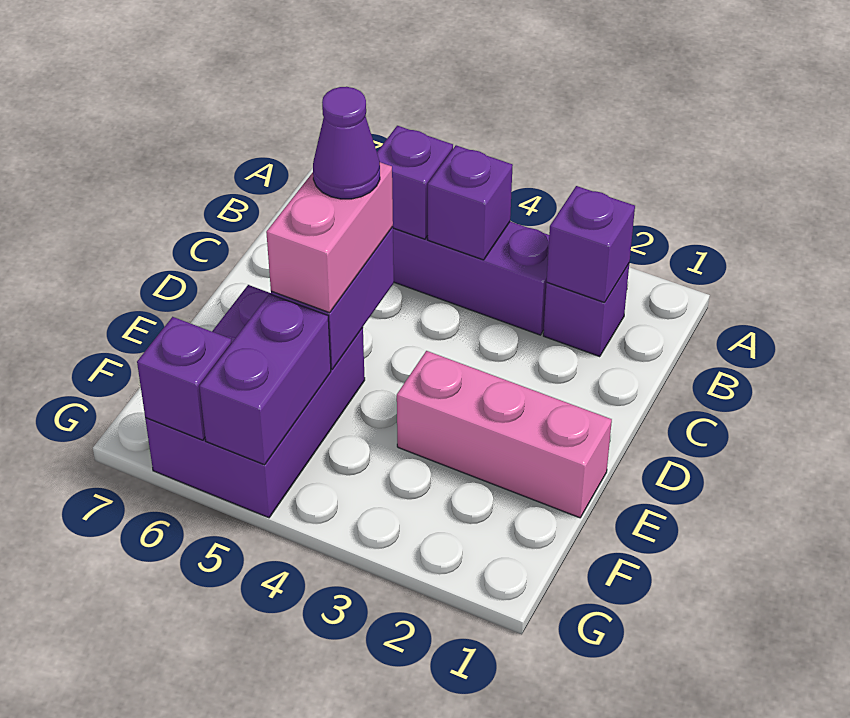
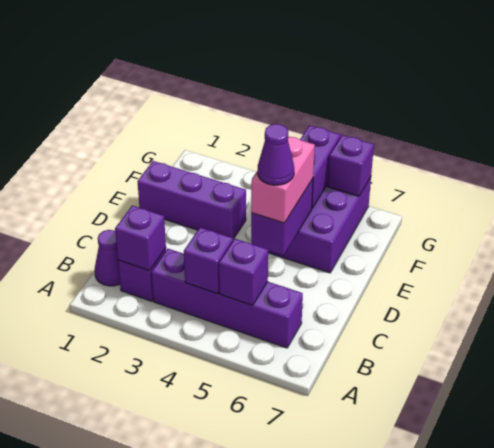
none -> purple cone B1 level 1
pink brick E1:E3 level 1 -> purple brick E1:E3 level 1

